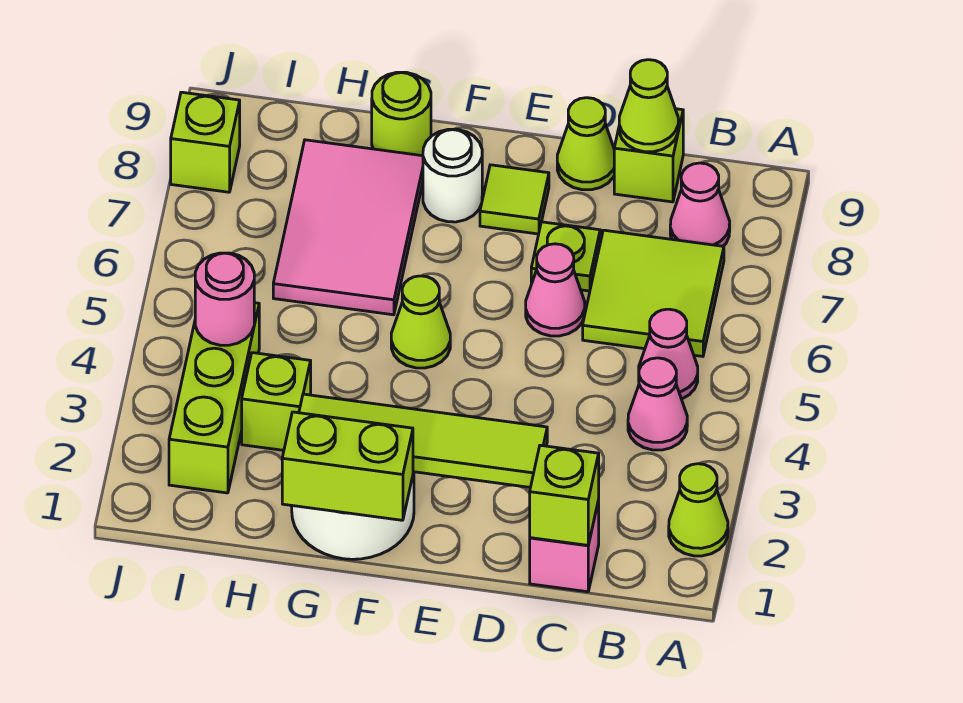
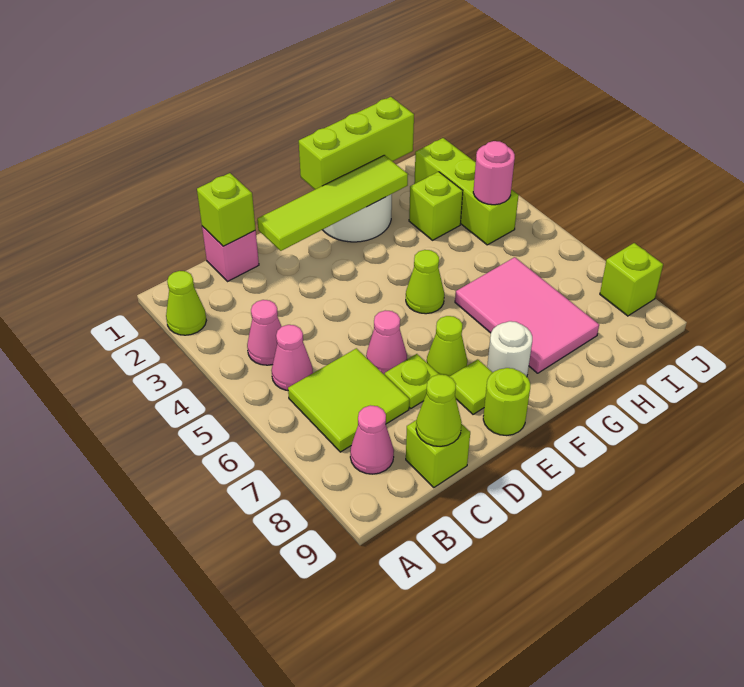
lime cone D9 level 1 -> lime cone E7 level 1
lime brick F1:G1 level 2 -> lime brick F1:H1 level 2
lime round brick G9 level 1 -> lime round brick E9 level 1

